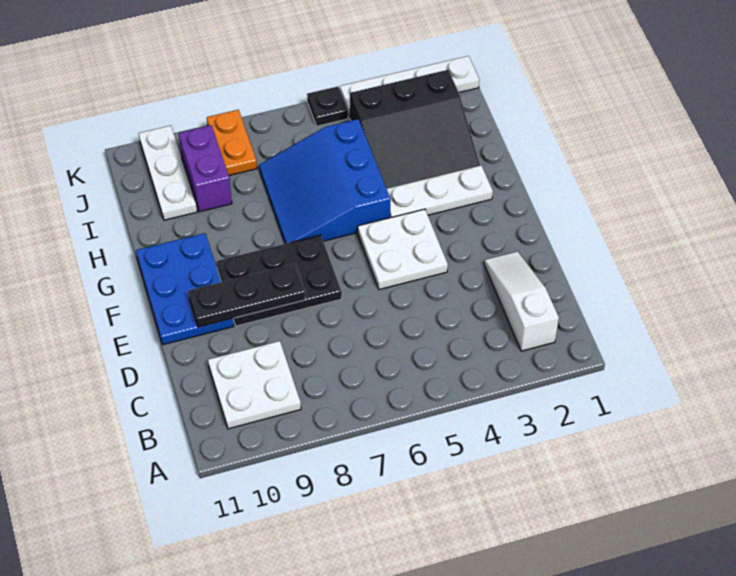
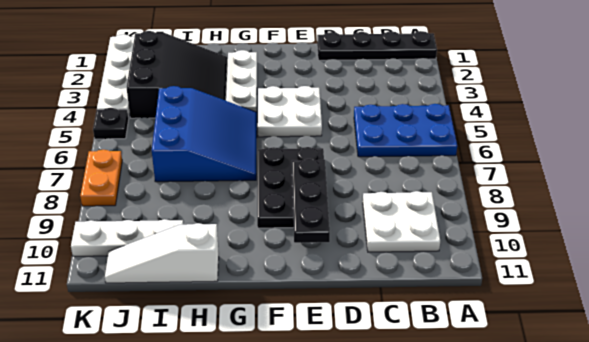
none -> black plate A1:D1 level 1
white slope B2:D2 level 1 top B -> white slope H11:J11 level 1 top H
blue plate E10:G11 level 1 -> blue plate A5:C6 level 1
blue slope G5:I7 level 1 top 5 -> blue slope G5:I7 level 1 top I
purple brick I9:J9 level 1 -> none
orange plate J8:K8 level 1 -> orange plate K7:K8 level 1

